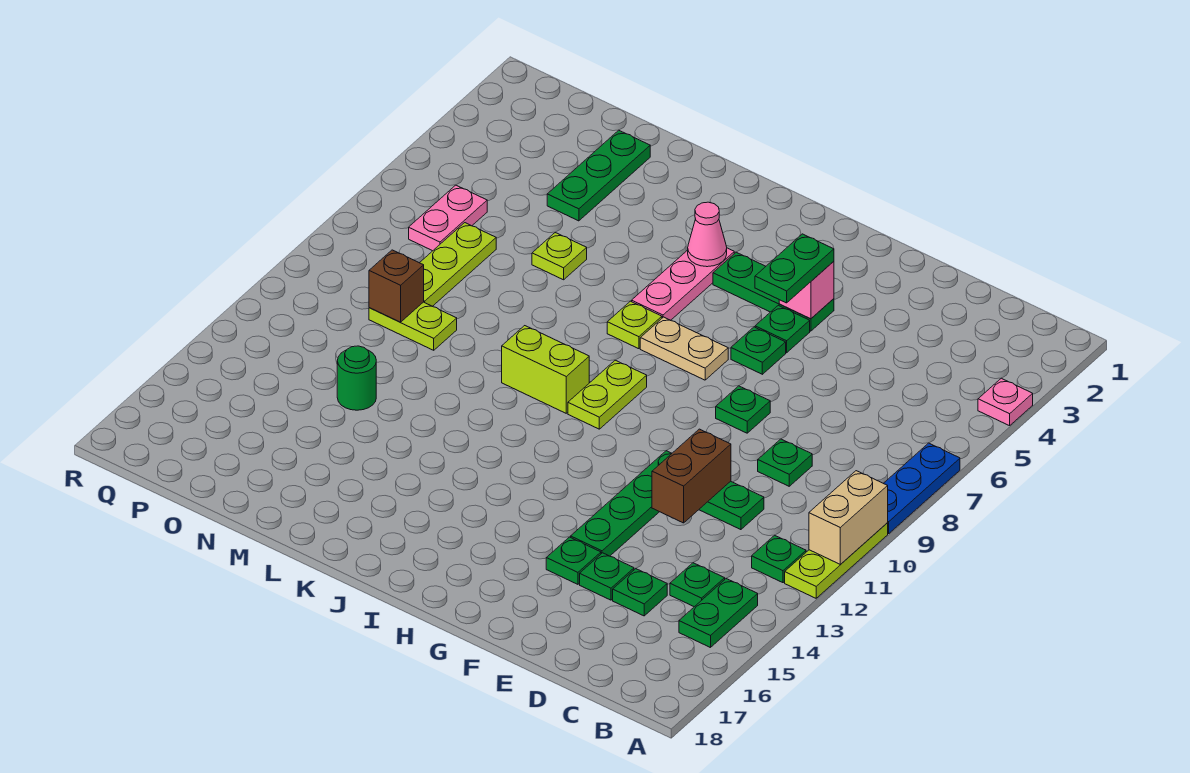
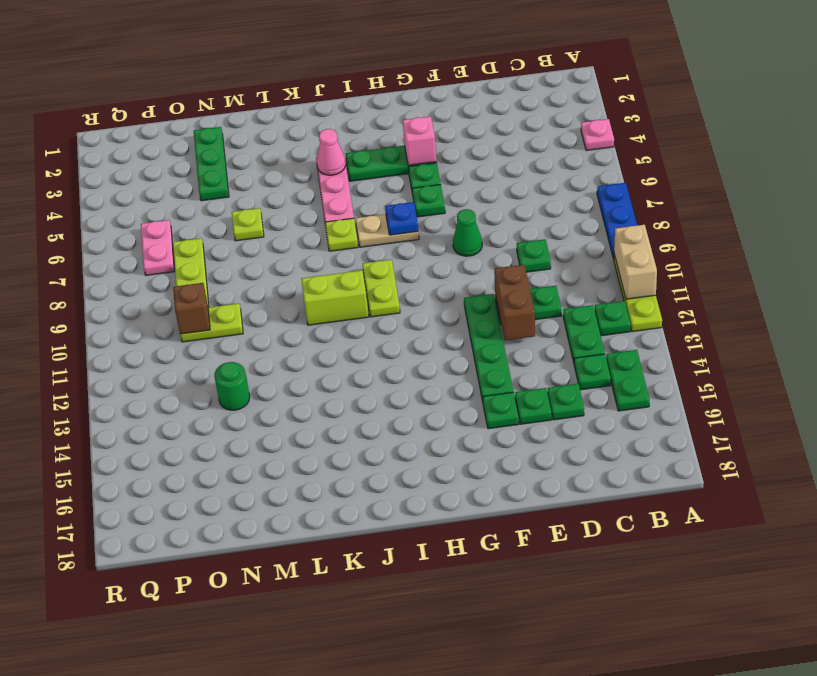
green plate F8 level 1 -> green cone F8 level 1
green plate G4:G5 level 3 -> green plate C12:C13 level 1
none -> blue plate H7 level 2

